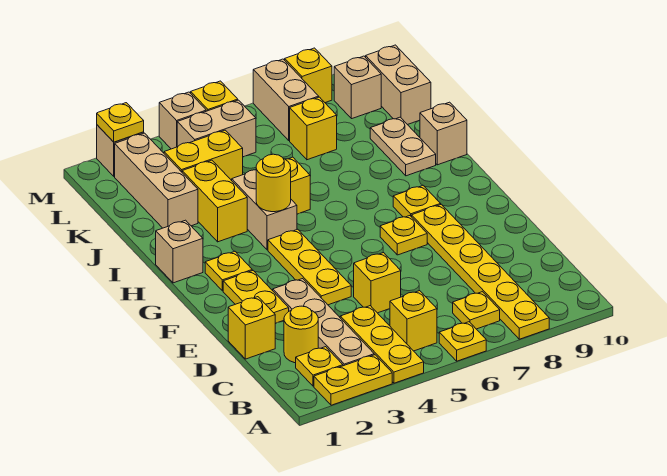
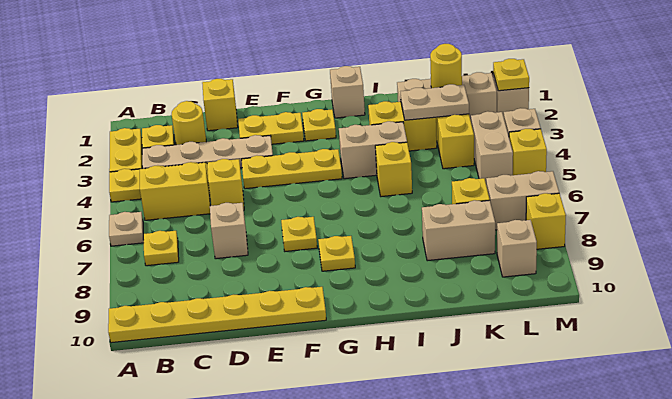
yellow plate A6 level 1 -> tan plate A6 level 1
yellow plate A8:F8 level 1 -> yellow plate A10:F10 level 1
yellow brick B5 level 1 -> yellow brick B5:C5 level 1
yellow round brick H4 level 2 -> yellow round brick K2 level 2
tan plate I9:J9 level 1 -> tan plate J3:K3 level 2
tan brick I10 level 1 -> tan brick D7 level 1
tan brick K10:L10 level 1 -> tan brick J8:K8 level 1

